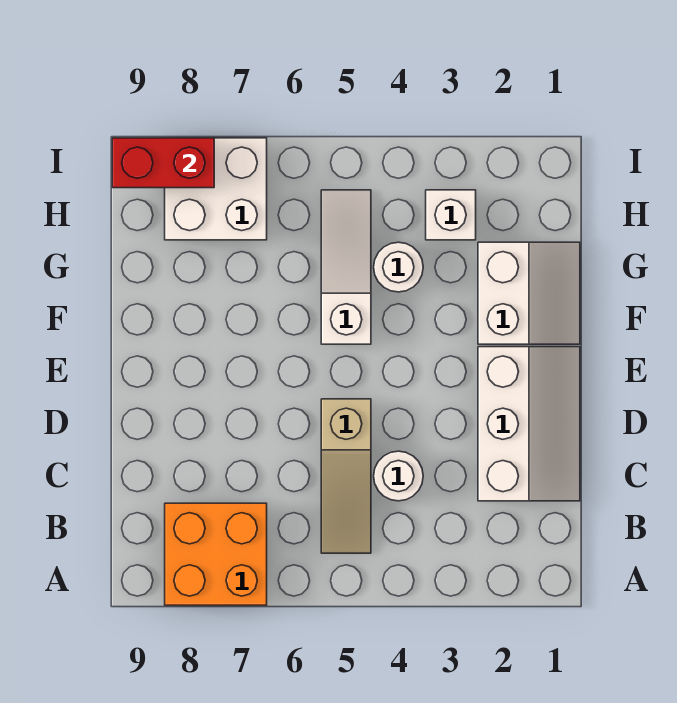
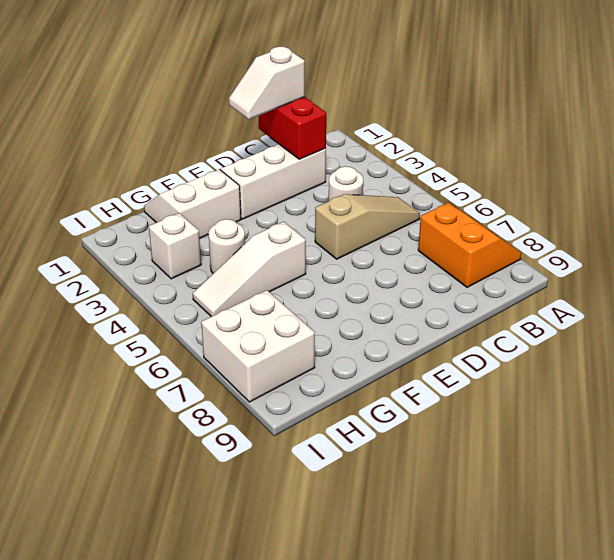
orange brick A7:B8 level 1 -> orange slope A7:B8 level 1 top B
none -> white slope C1:D1 level 3 top C
red brick I8:I9 level 2 -> red brick C1:C2 level 2

